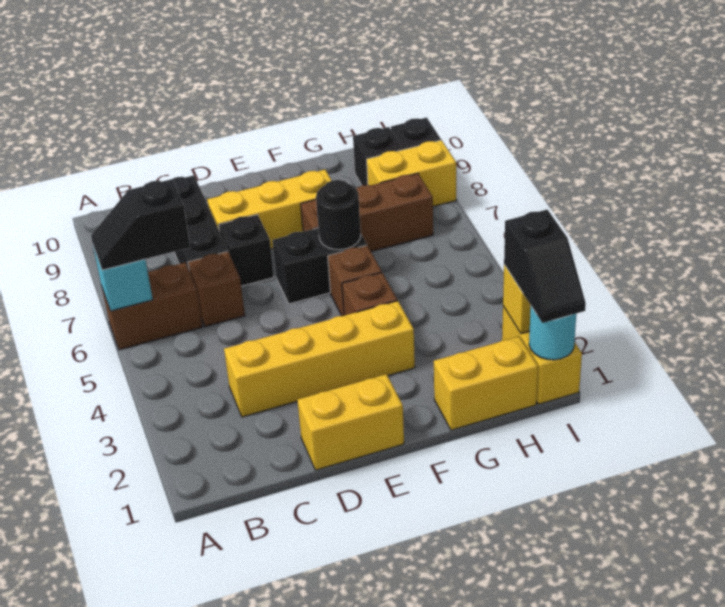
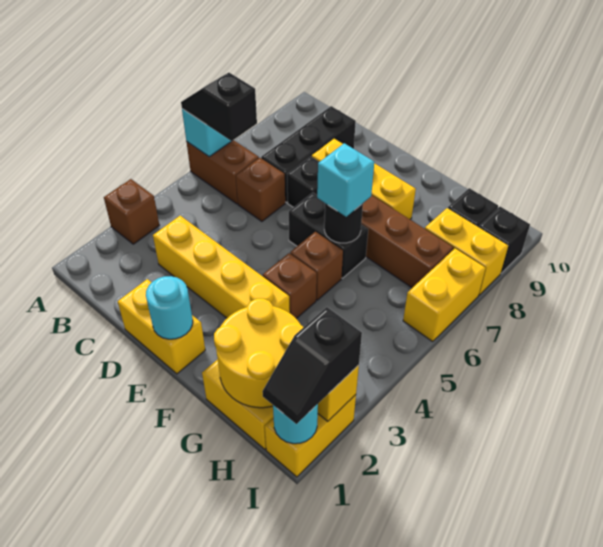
none -> brown brick A3 level 1
none -> cyan round brick E1 level 2
none -> cyan brick F6 level 3
none -> yellow round brick G1:H2 level 2
none -> yellow brick I6:I7 level 1

